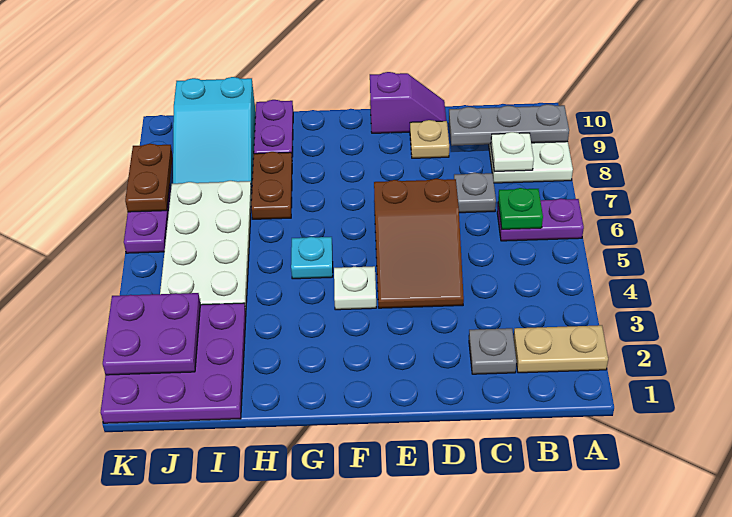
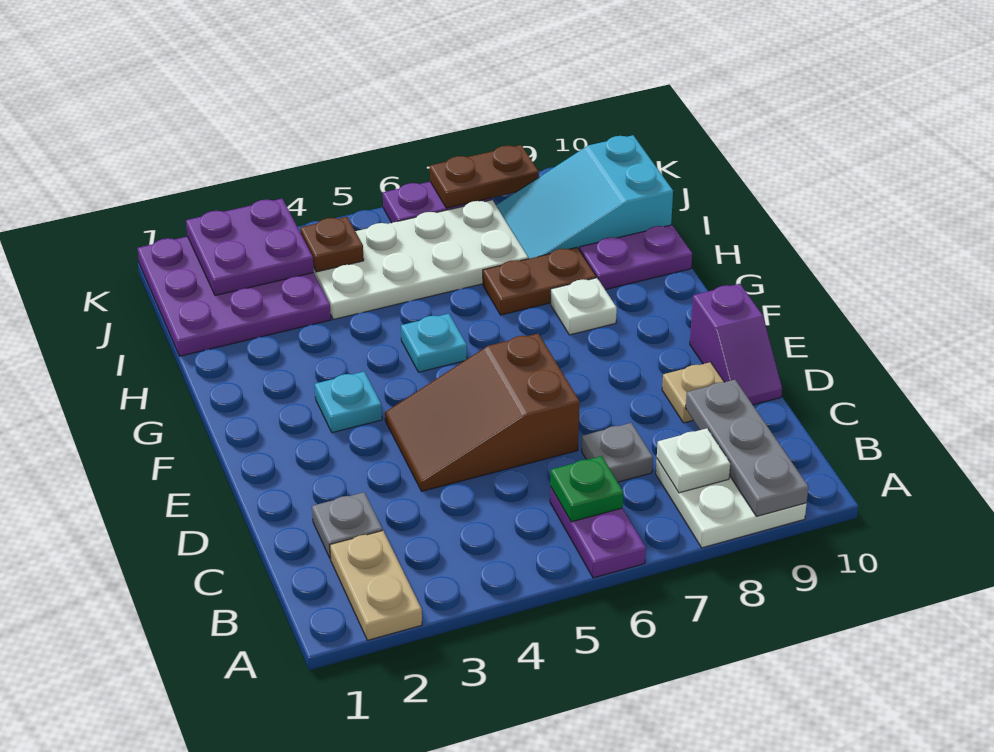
none -> cyan plate F3 level 1
white plate F4 level 1 -> white plate G8 level 1
none -> brown plate J4 level 2

